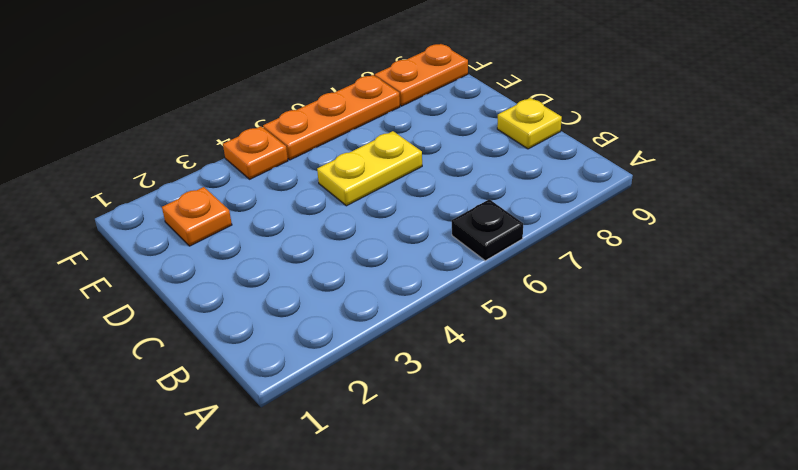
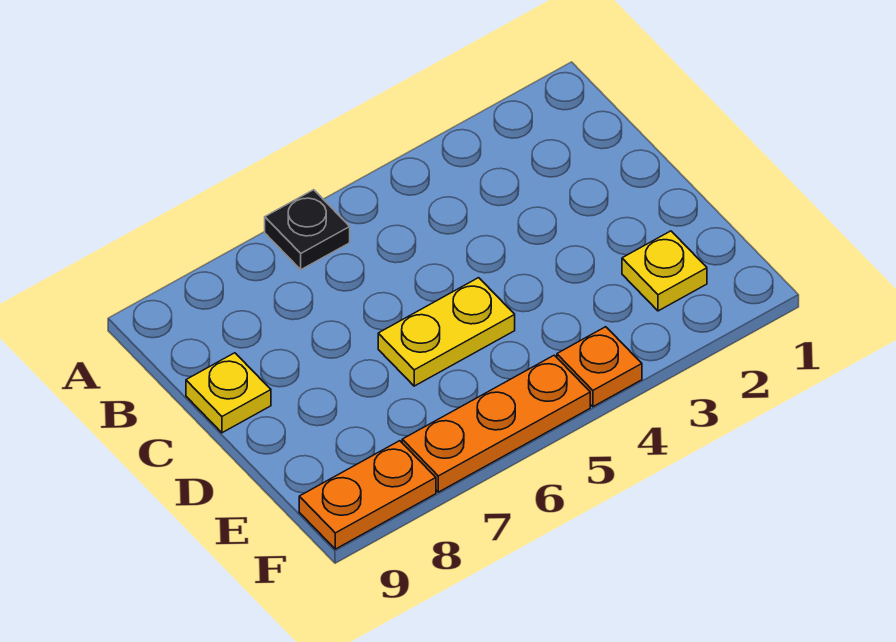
orange plate E2 level 1 -> yellow plate E2 level 1

